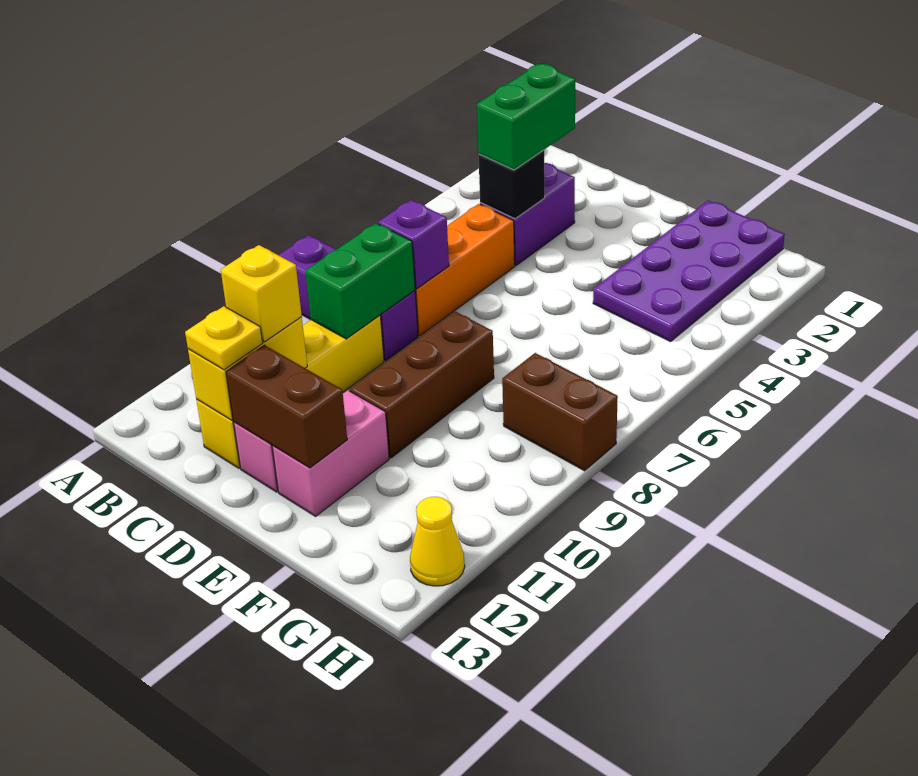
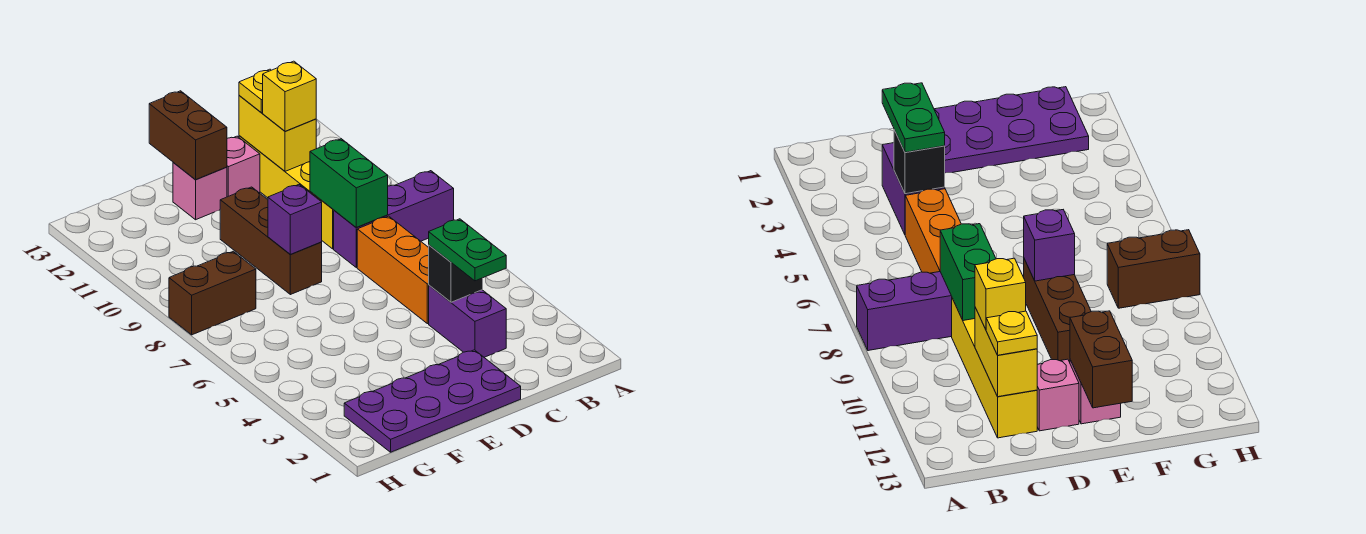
green brick C3:C4 level 3 -> green plate C3:C4 level 3
purple brick C7 level 2 -> purple brick E8 level 2
brown brick D12:E12 level 2 -> brown brick E12:E13 level 2
pink brick E11:E12 level 1 -> pink brick E12 level 1
purple plate F1:G4 level 1 -> purple plate D1:G2 level 1
yellow cone H12 level 1 -> none

